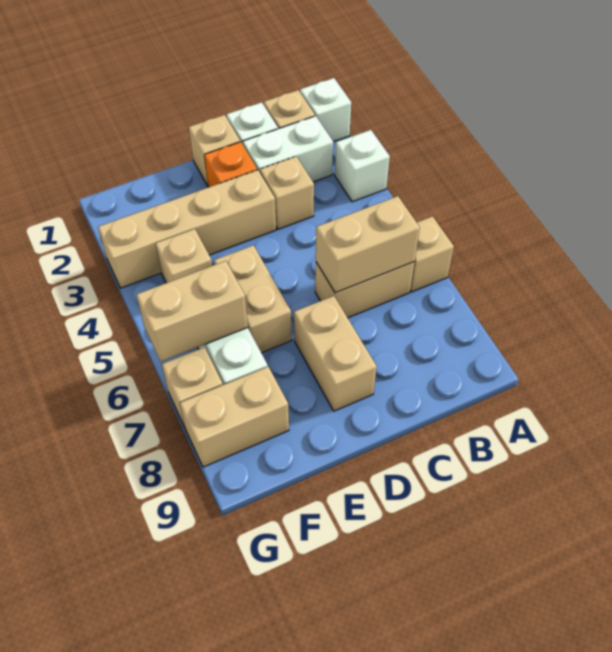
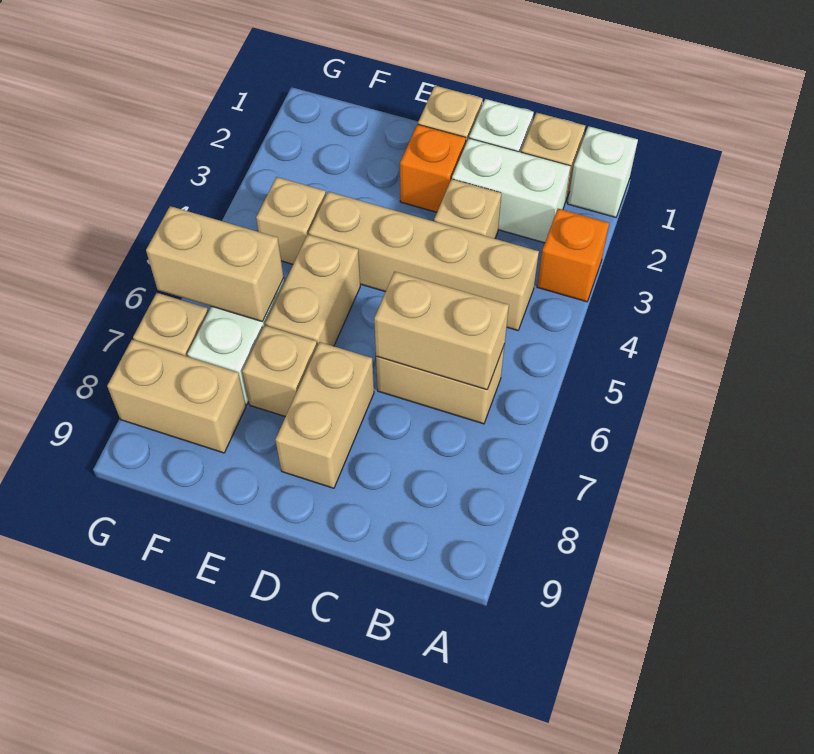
white brick A3 level 1 -> orange brick A3 level 1
tan brick A6 level 1 -> tan brick E7 level 1
tan brick D3:G3 level 1 -> tan brick B4:E4 level 1

